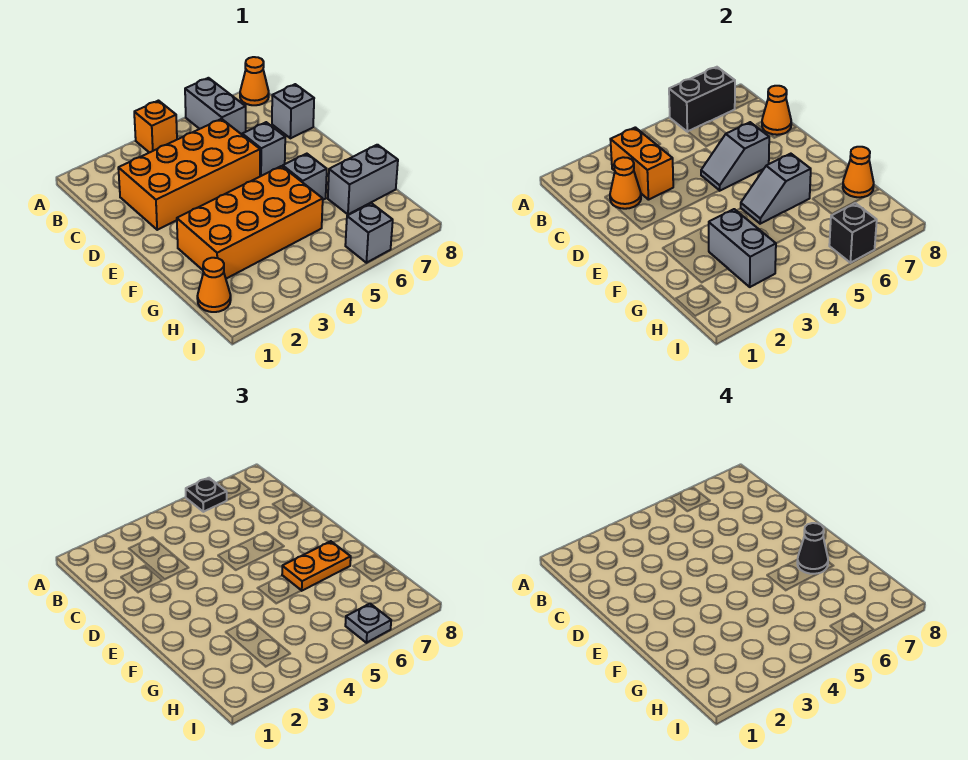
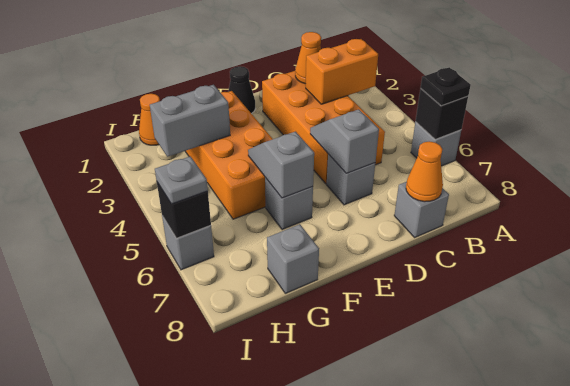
orange brick A4 level 1 -> none
grey brick A6:B6 level 1 -> grey brick A6 level 1
black brick A6:A7 level 2 -> black brick A6 level 2
orange cone A8 level 1 -> none
orange plate F6:F7 level 3 -> none
black cone F7 level 4 -> black cone E1 level 1
grey brick G7:G8 level 1 -> grey brick G8 level 1
orange cone G8 level 2 -> none

